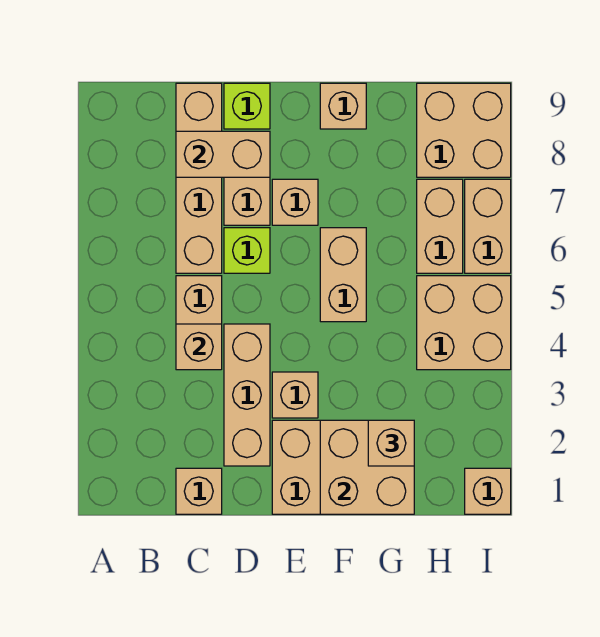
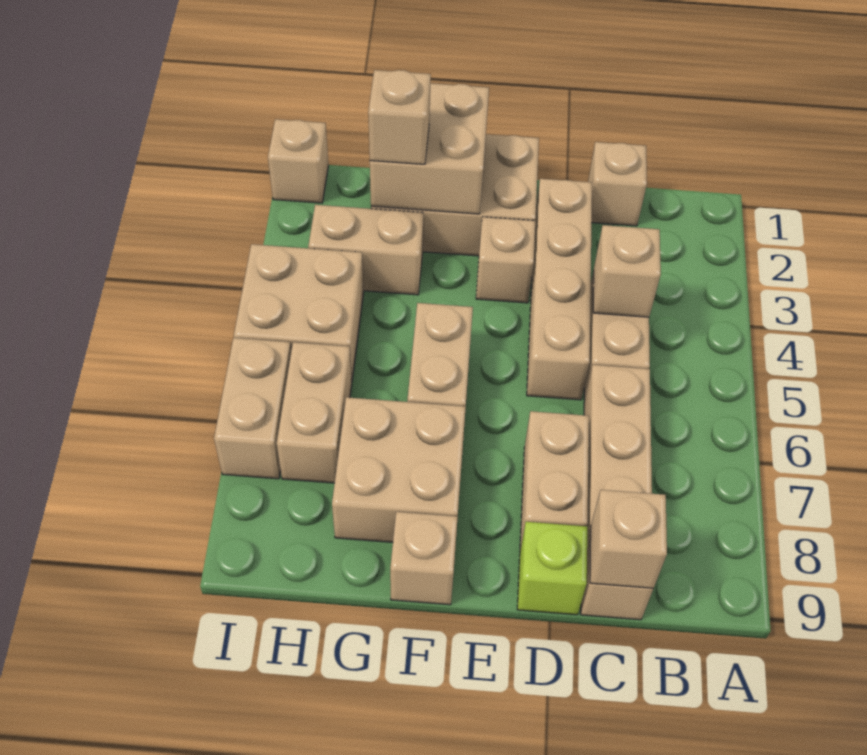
tan brick C8:D8 level 2 -> tan brick G3:H3 level 1
tan brick D2:D4 level 1 -> tan brick D2:D5 level 1
lime brick D6 level 1 -> none
tan brick E7 level 1 -> tan brick C9 level 2
tan brick H8:I9 level 1 -> tan brick F7:G8 level 1

